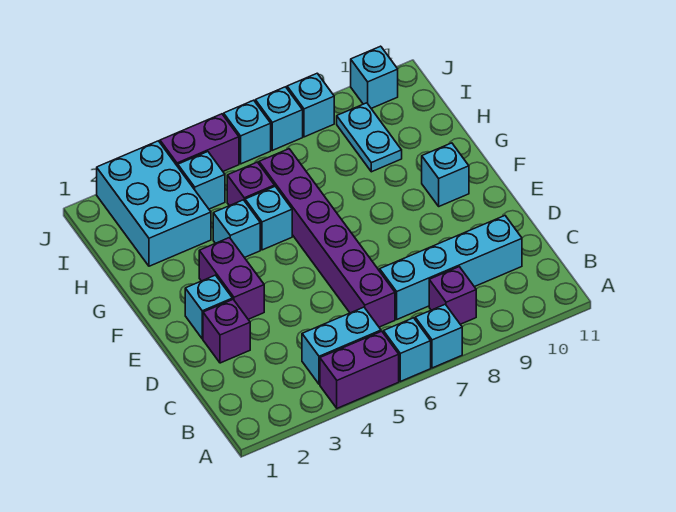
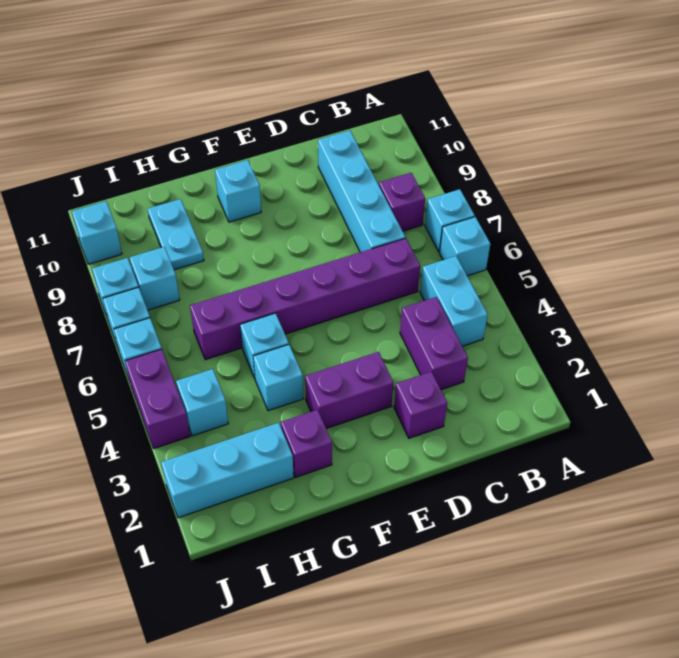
purple brick A4:A5 level 1 -> purple brick C3:C4 level 1
cyan brick E2 level 1 -> cyan brick I8 level 1
cyan brick H2:J3 level 1 -> cyan brick H2:J2 level 1
purple brick H5 level 1 -> purple brick G2 level 1
cyan plate H9:I9 level 1 -> cyan plate H9:H10 level 1

